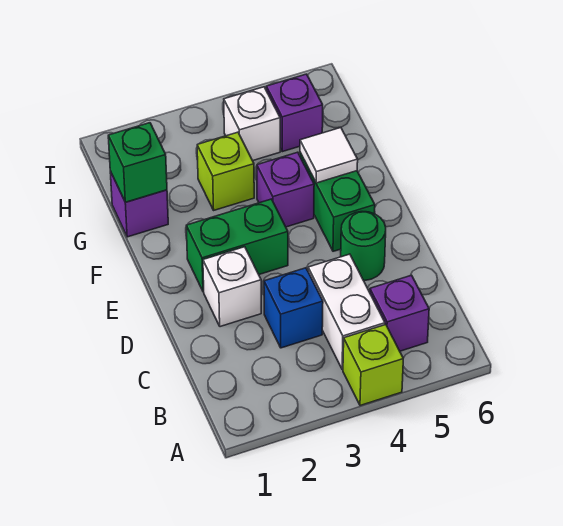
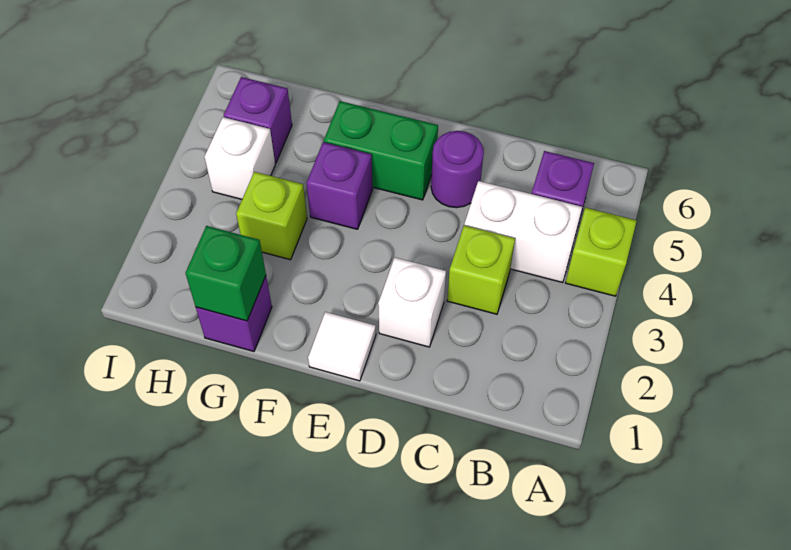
blue brick C3 level 1 -> lime brick C3 level 1
green round brick D5 level 1 -> purple round brick D5 level 1
green brick E2:E3 level 1 -> none
white tile F5 level 2 -> white tile E1 level 1

